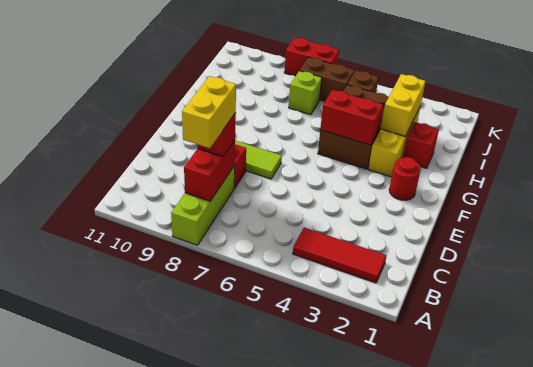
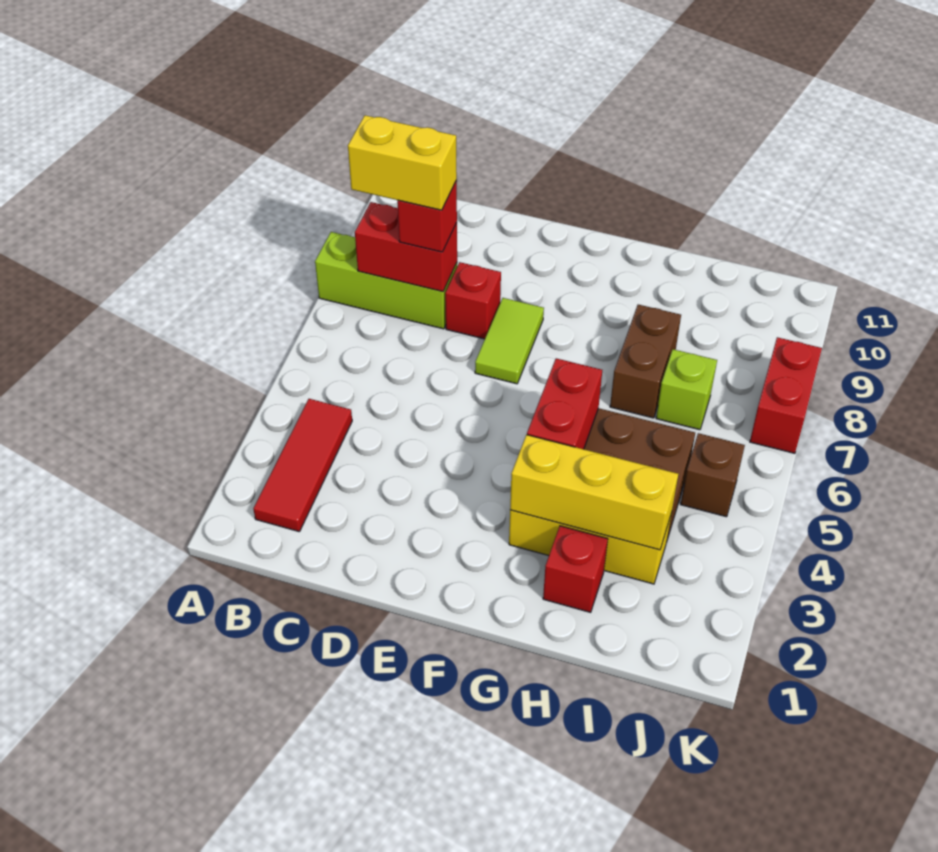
red round brick F2 level 1 -> none
yellow brick H3:I3 level 2 -> yellow brick G3:I3 level 2
brown brick J6:J7 level 1 -> brown brick H7:H8 level 1

